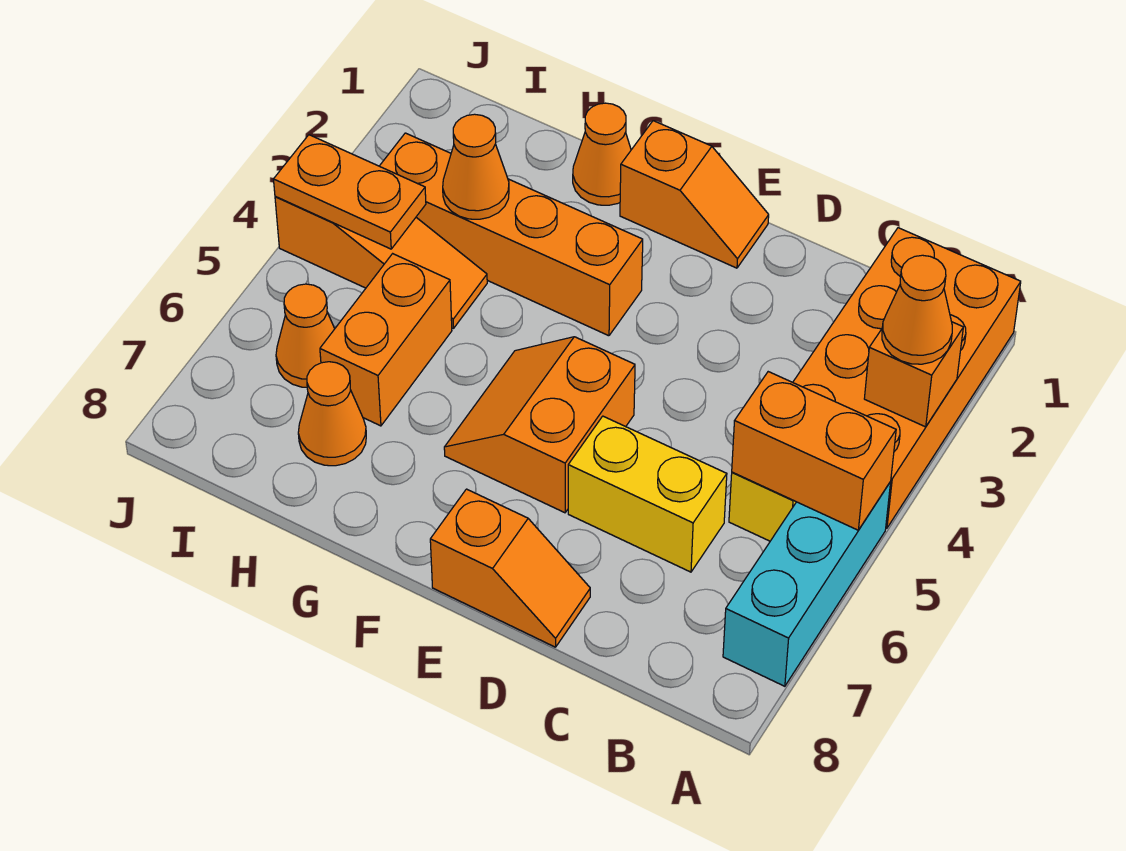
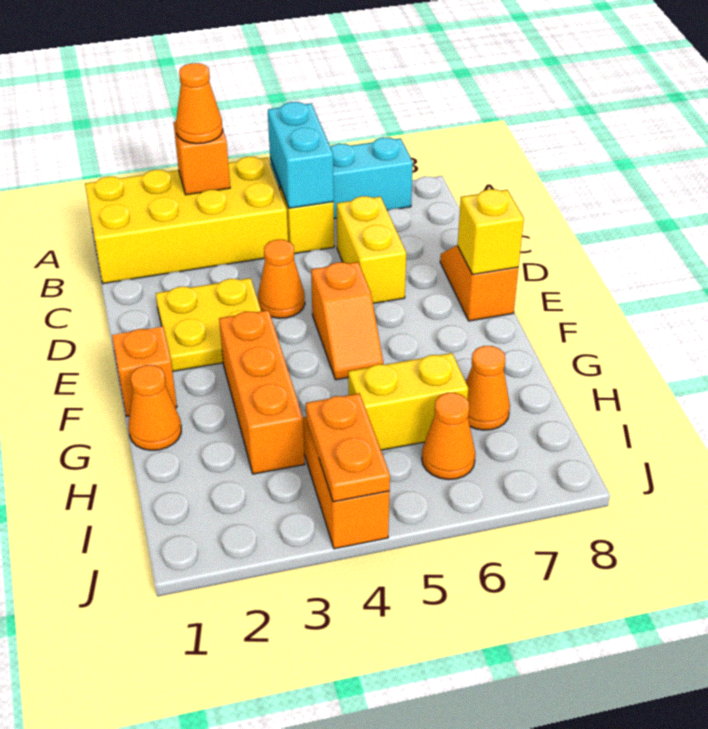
orange brick A1:B4 level 1 -> yellow brick A1:B4 level 1
orange brick A5:B5 level 2 -> cyan brick A5:B5 level 2
none -> yellow plate D2:E3 level 1
orange slope E5:F6 level 1 top E -> orange slope E5:F5 level 1 top E
none -> yellow brick E8 level 2
orange brick F3:I3 level 1 -> orange brick F3:H3 level 1
orange cone H3 level 2 -> orange cone D4 level 1
orange brick H5:H6 level 1 -> yellow brick H5:H6 level 1

